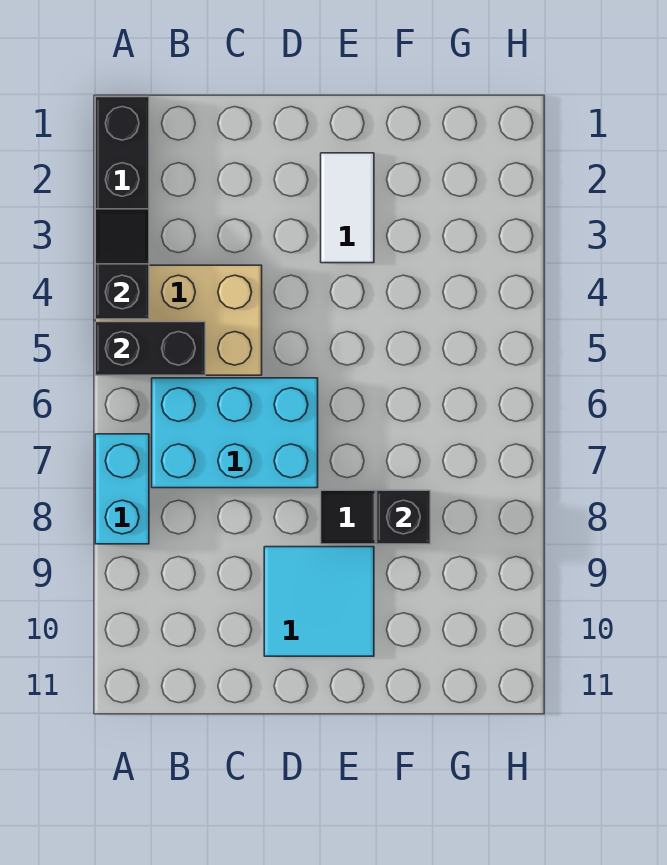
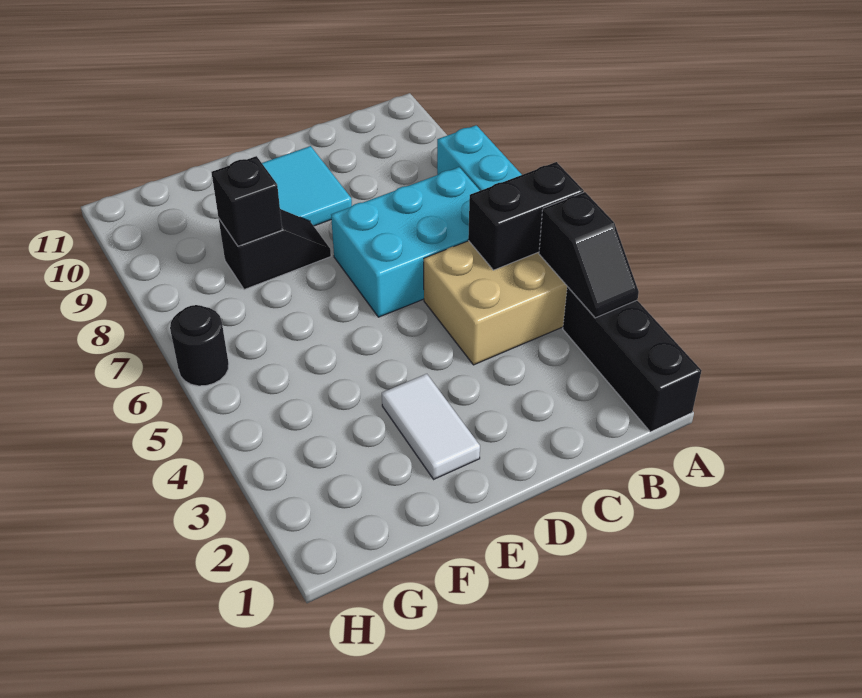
none -> black round brick H6 level 1

